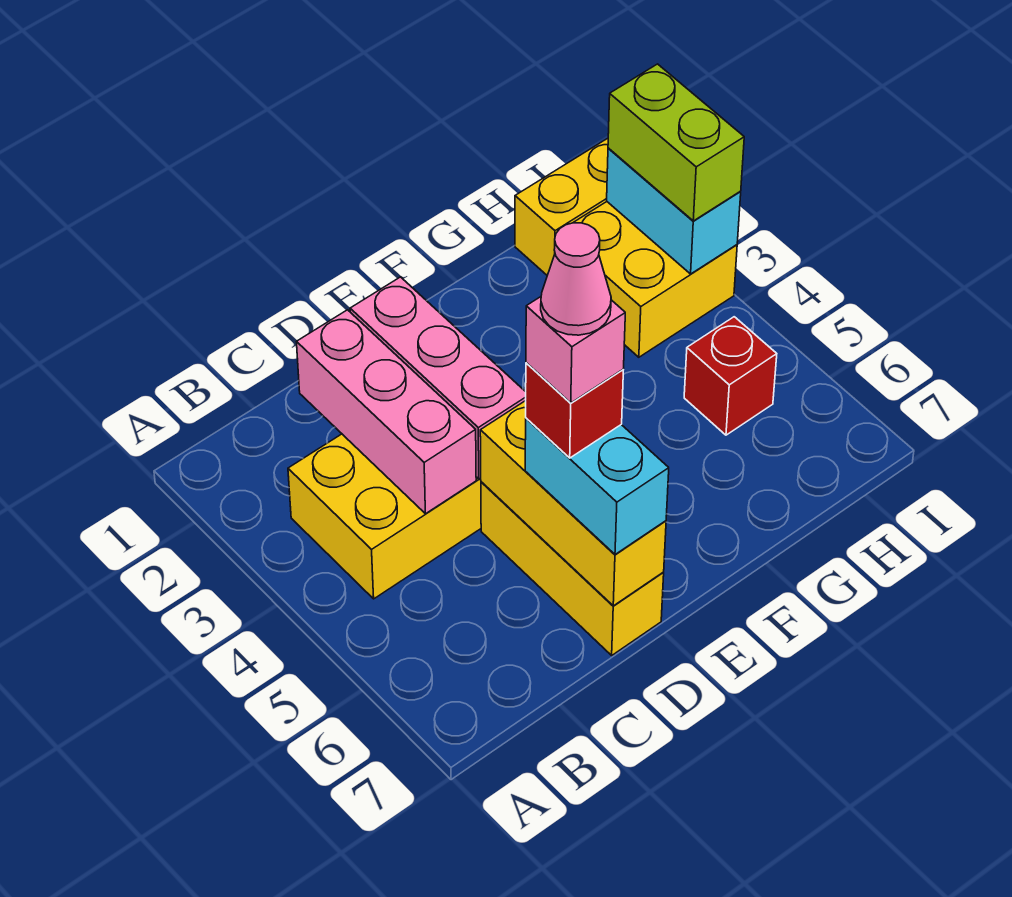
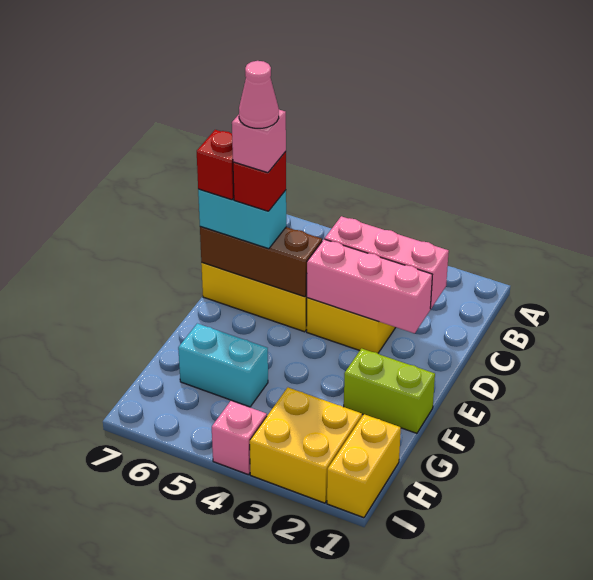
yellow brick D5:D7 level 2 -> brown brick D5:D7 level 2
red brick H5 level 1 -> red brick D7 level 4
cyan brick I2:I3 level 2 -> cyan brick G5:G6 level 1
lime brick I2:I3 level 3 -> lime brick F1:F2 level 1
none -> pink brick I4 level 1

